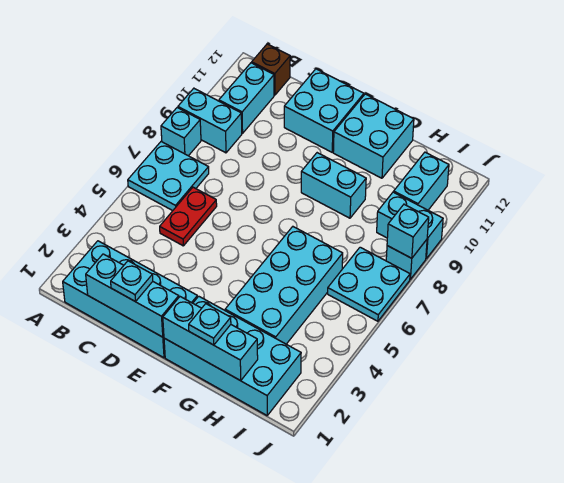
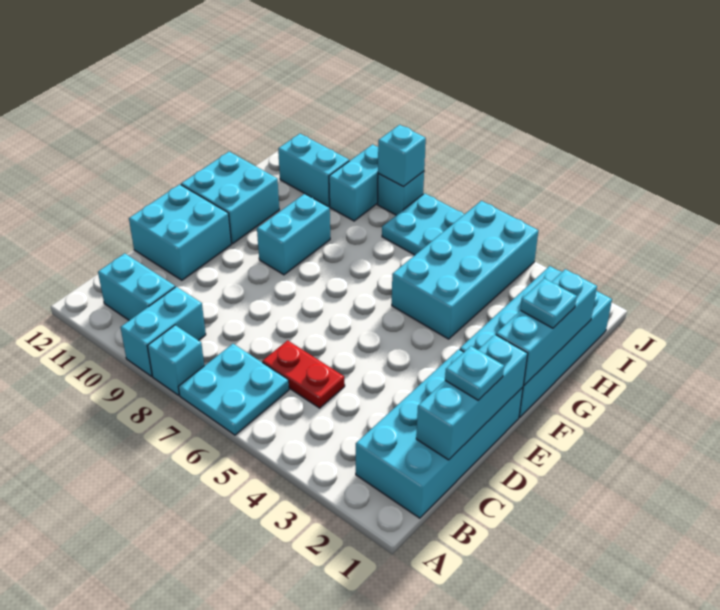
brown brick B12 level 1 -> none
cyan brick G3:H6 level 1 -> cyan brick G4:J5 level 1

